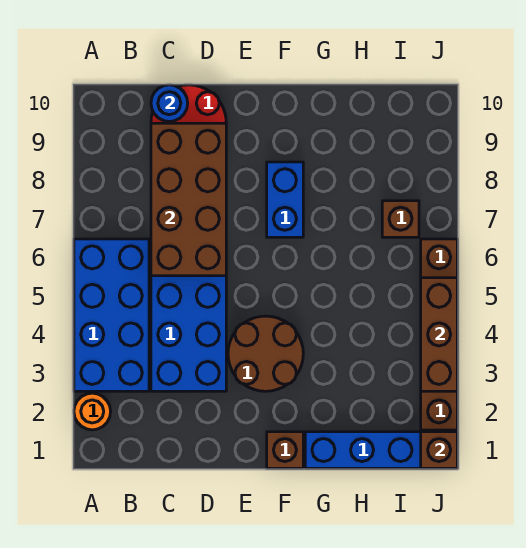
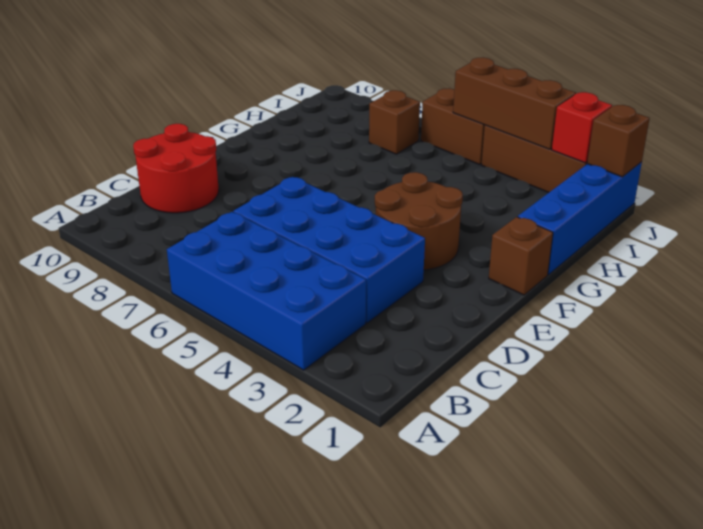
orange round brick A2 level 1 -> none
brown brick C6:D9 level 2 -> none
blue round brick C10 level 2 -> none
blue brick F7:F8 level 1 -> none
none -> red brick J2 level 2

